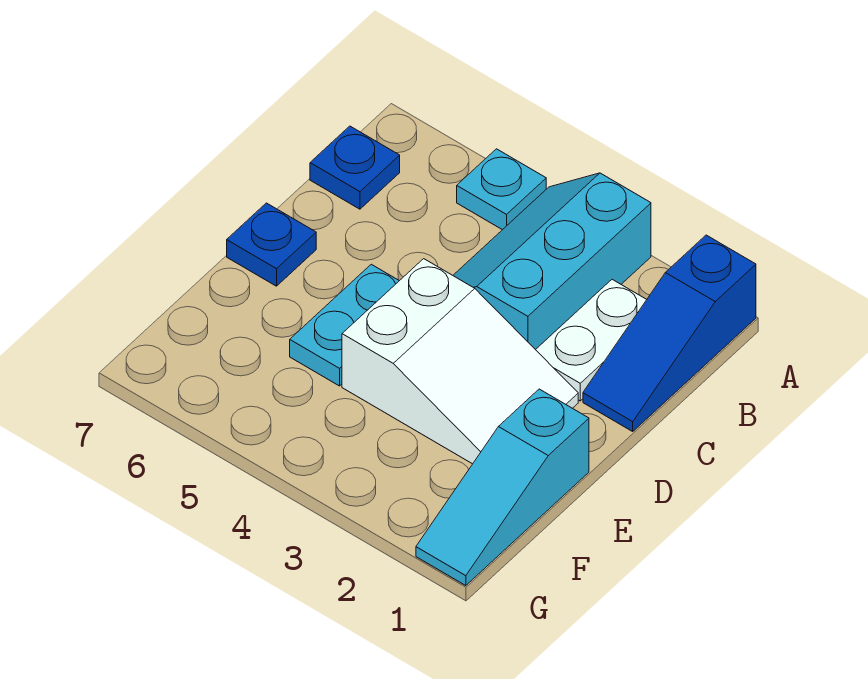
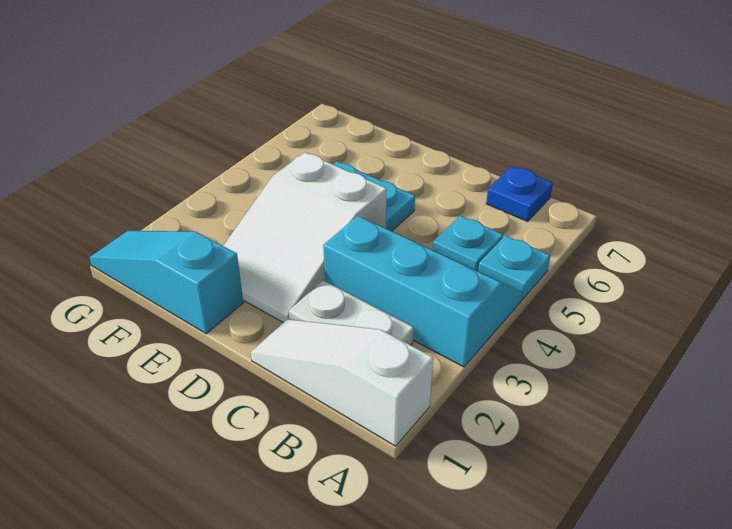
blue slope A1:C1 level 1 top A -> white slope A1:C1 level 1 top A
none -> cyan plate B5 level 1
blue plate D7 level 1 -> none

